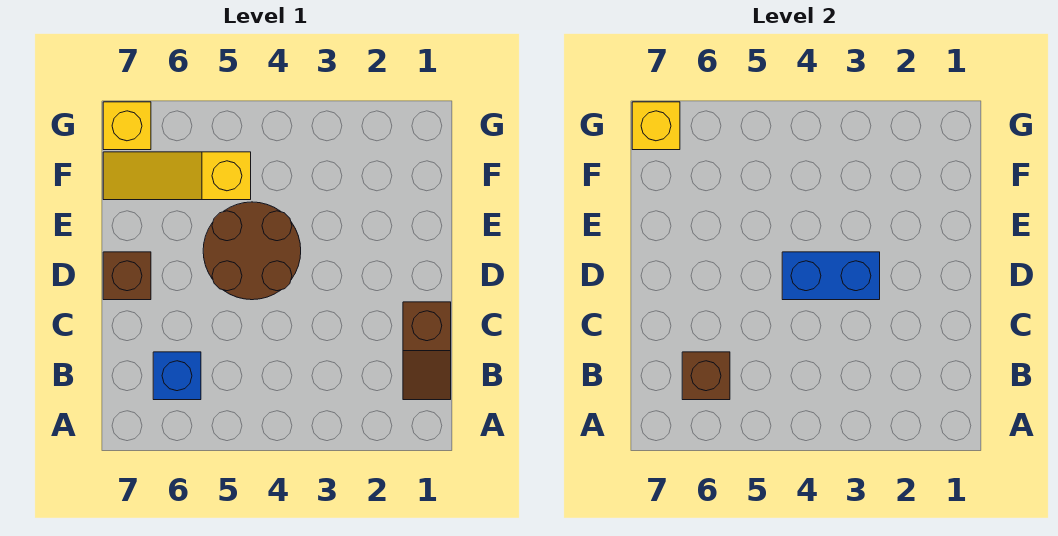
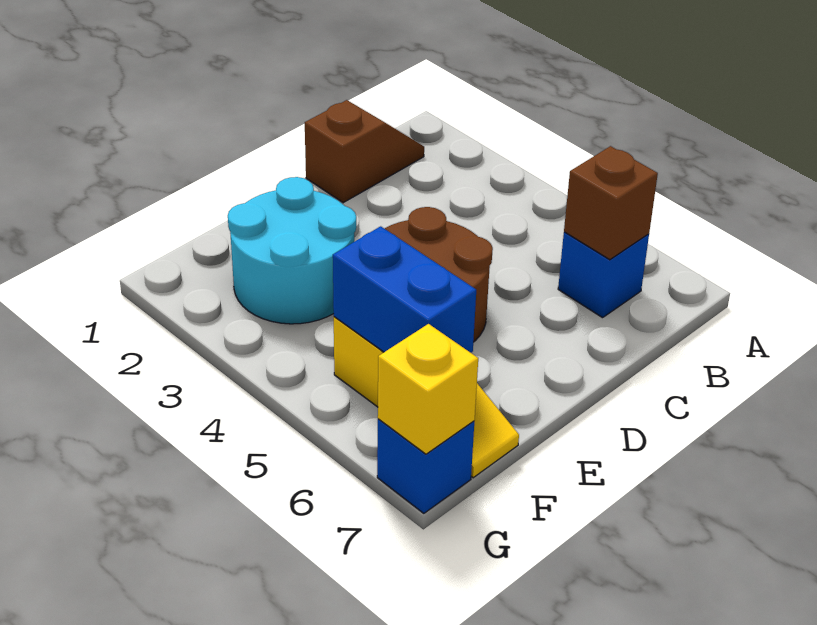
blue brick D3:D4 level 2 -> blue brick F5:F6 level 2
brown brick D7 level 1 -> none
none -> cyan round brick E2:F3 level 1
yellow brick G7 level 1 -> blue brick G7 level 1

